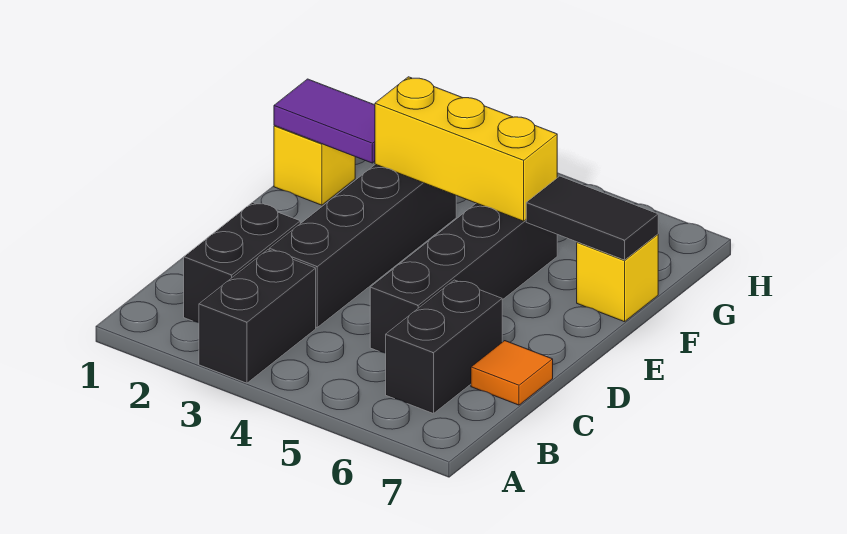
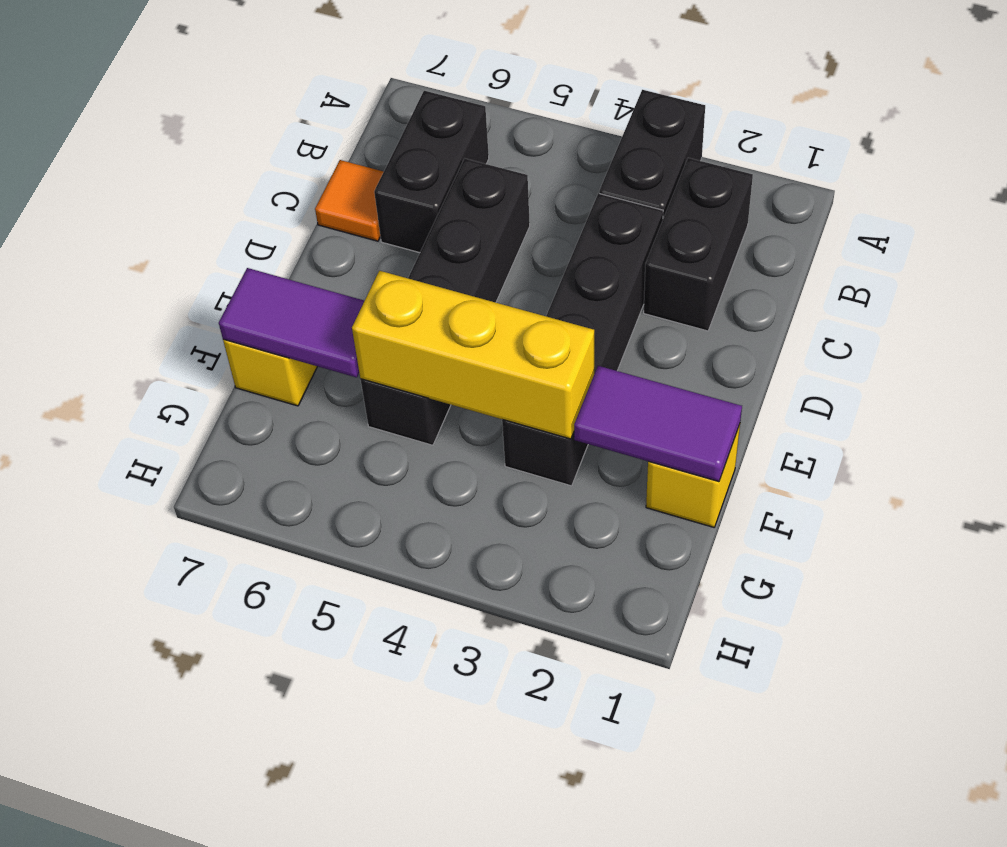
black tile F6:F7 level 2 -> purple tile F6:F7 level 2

